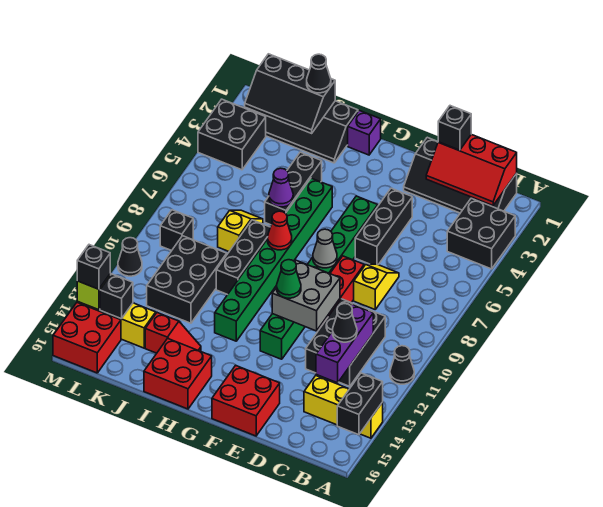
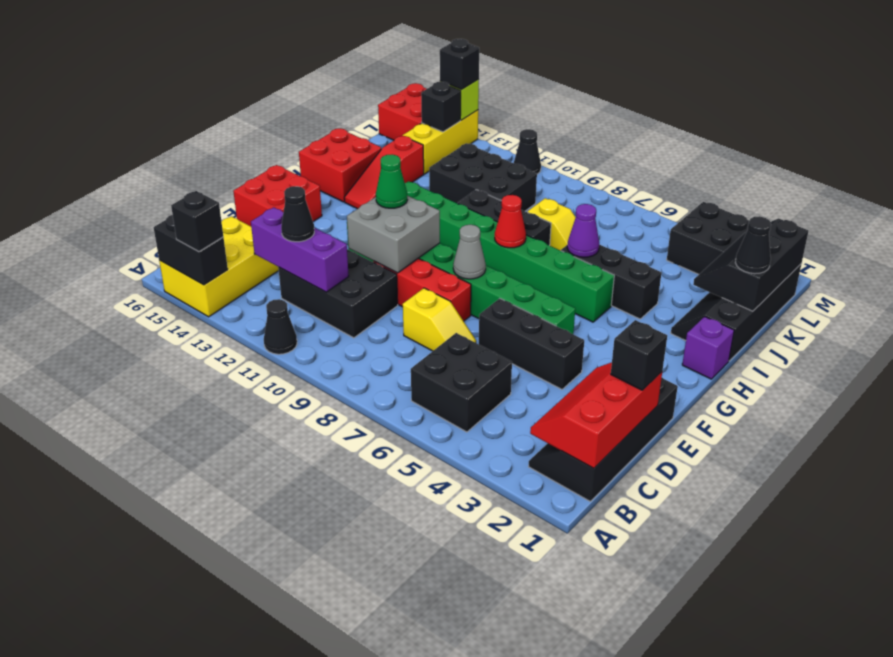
black brick A3:B4 level 1 -> black brick B5:C6 level 1
yellow brick A14:C14 level 1 -> yellow brick A14:C15 level 1
red slope I14:J14 level 1 top J -> red slope H14:J14 level 1 top J
black brick L9 level 1 -> black brick A14 level 3

